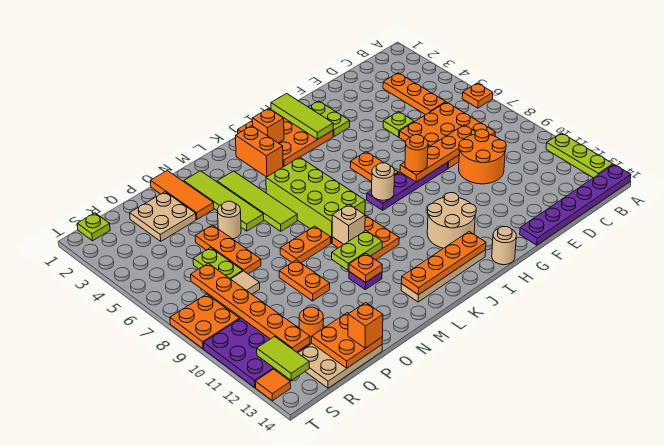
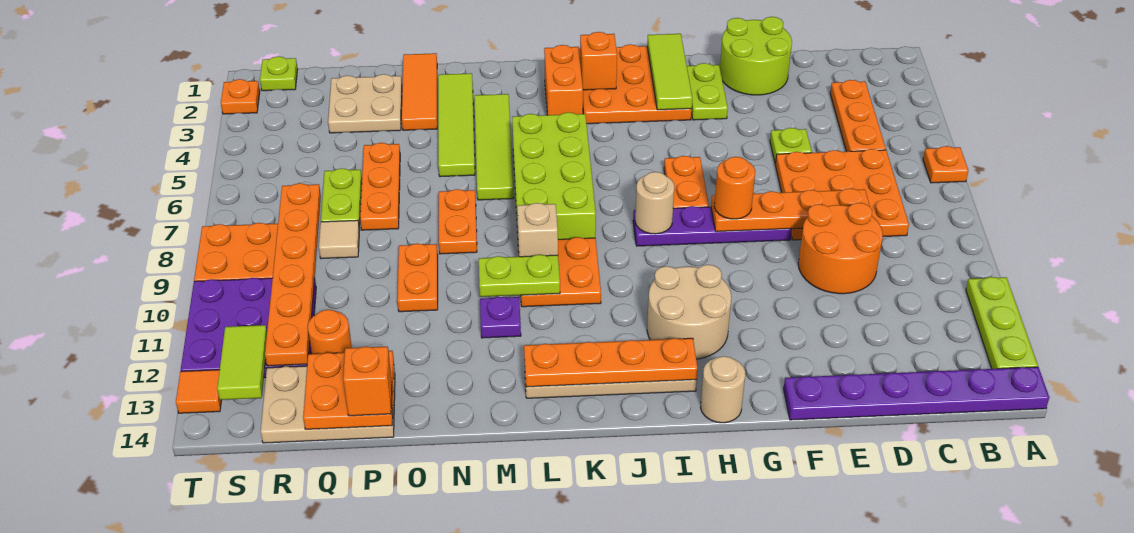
none -> lime round brick E1:F2 level 1
orange plate M8:N8 level 1 -> orange plate N7:N8 level 1
orange plate M11 level 2 -> orange plate T2 level 1
tan round brick O5 level 1 -> none

